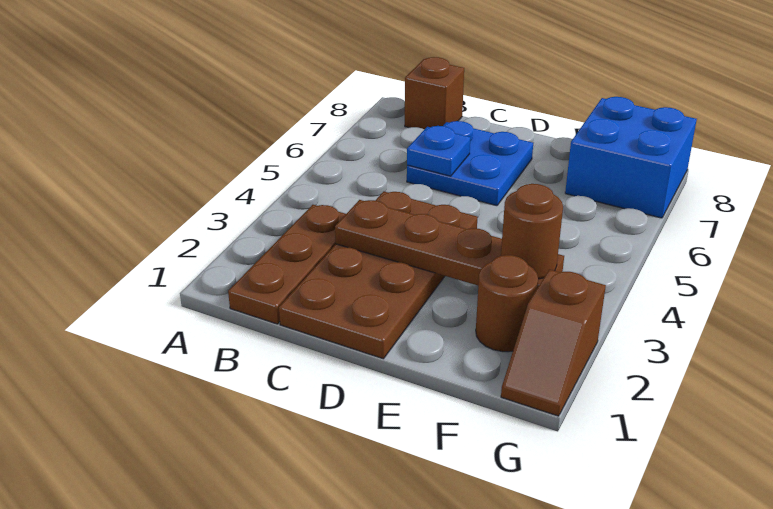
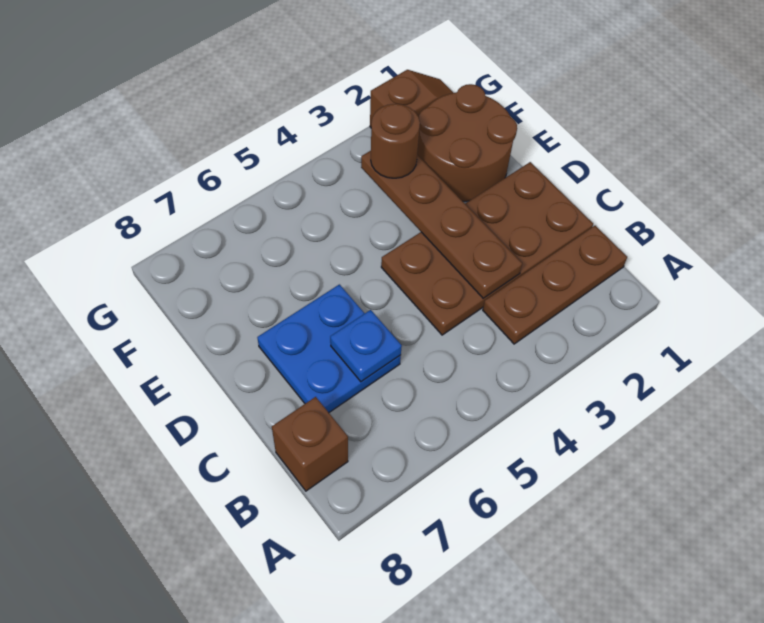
brown round brick F2 level 1 -> brown round brick E1:F2 level 1
blue brick F7:G8 level 1 -> none

